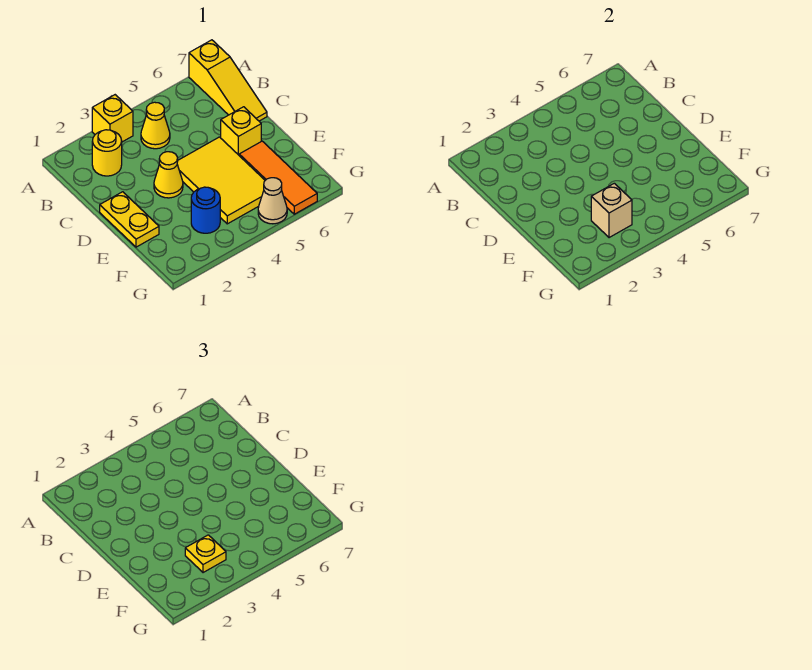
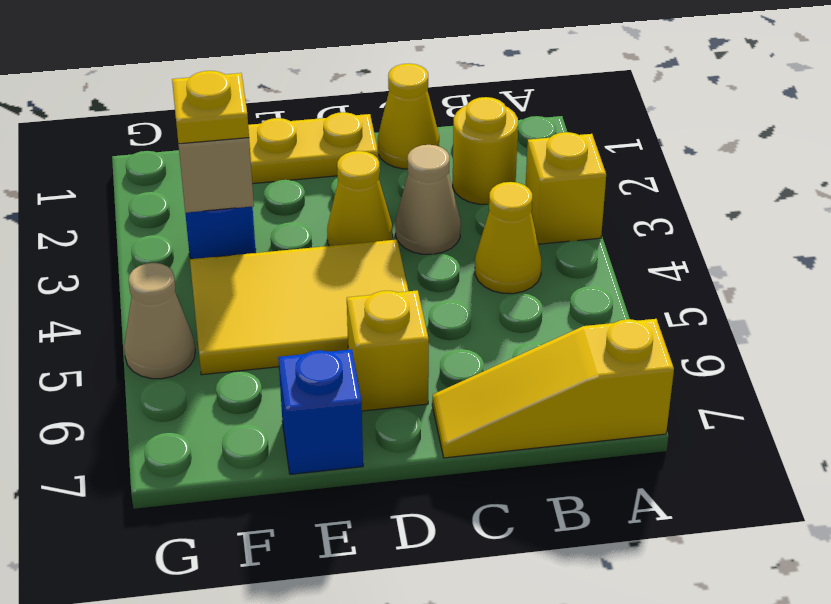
none -> yellow cone C1 level 1
none -> tan cone C3 level 1
orange tile E6:G6 level 1 -> none
none -> blue brick E7 level 1

